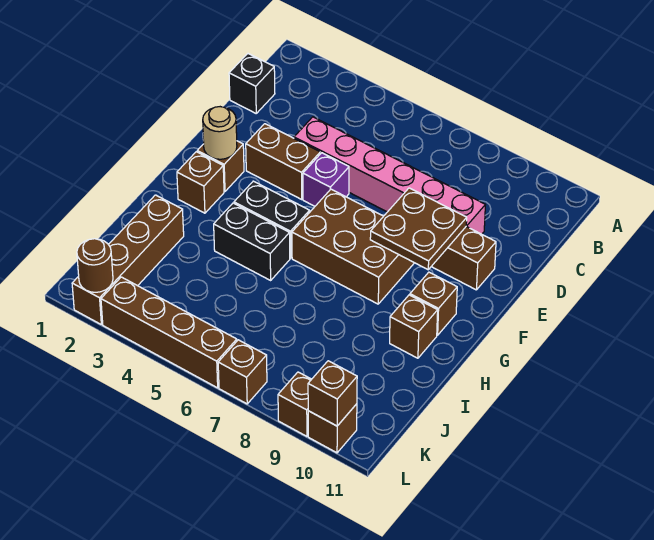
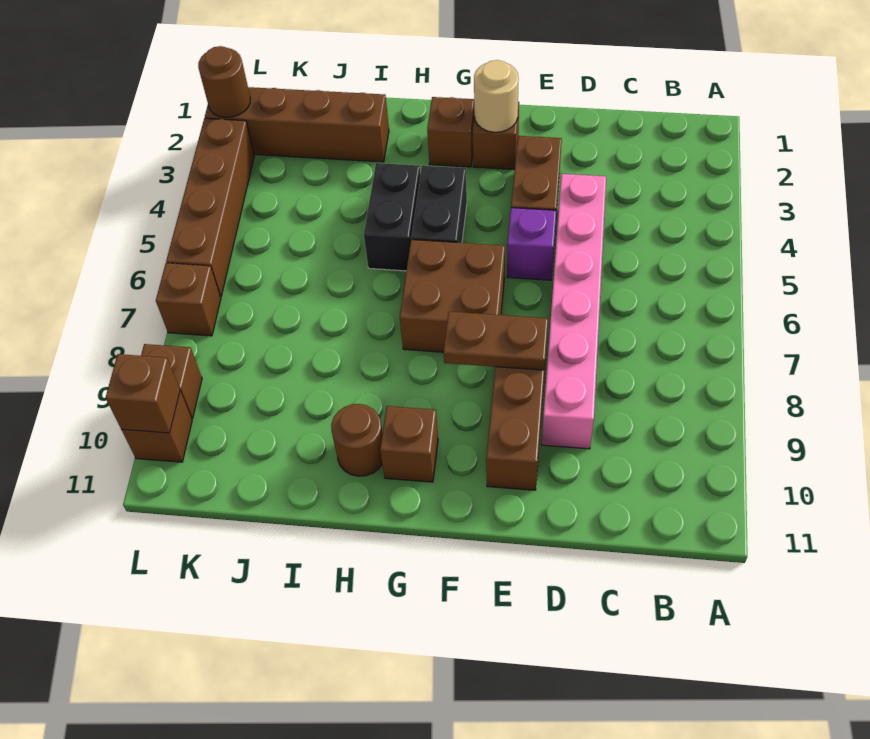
black brick C1 level 1 -> none
brown plate E8:F9 level 2 -> brown plate E8:F8 level 2
brown brick F6:G8 level 1 -> brown brick F6:G7 level 1
brown brick H10 level 1 -> brown round brick H10 level 1

